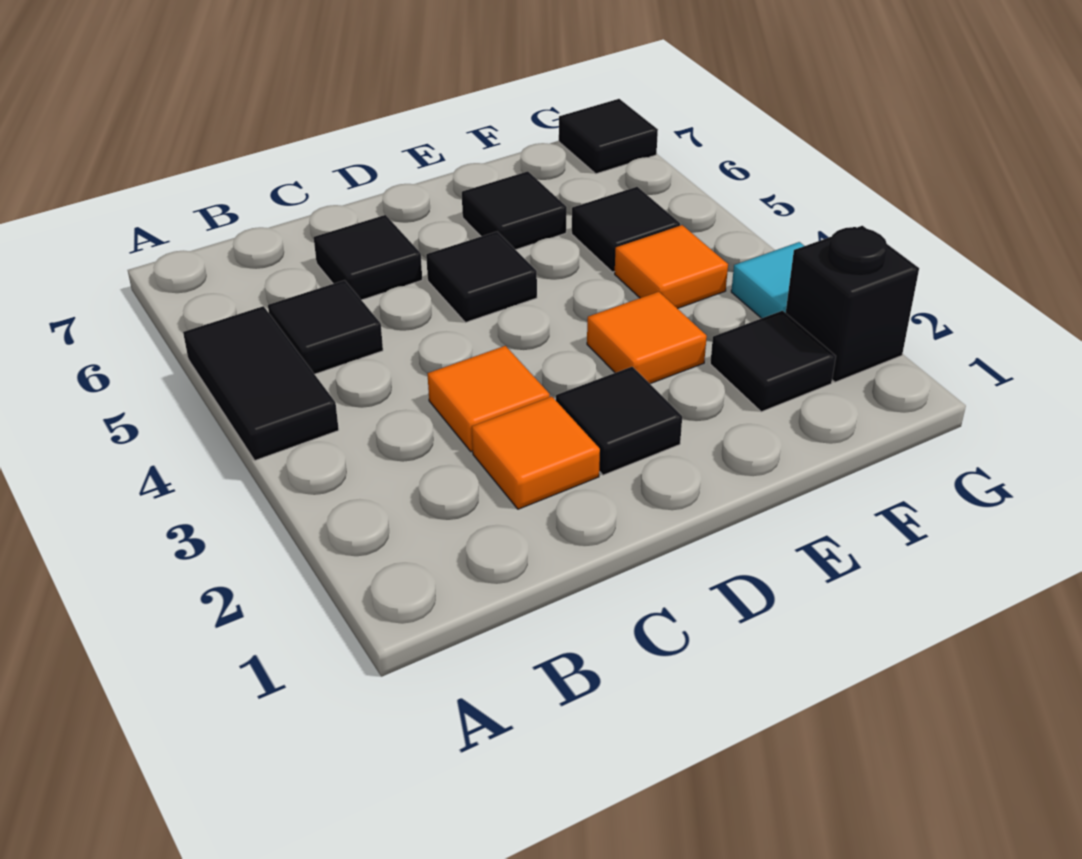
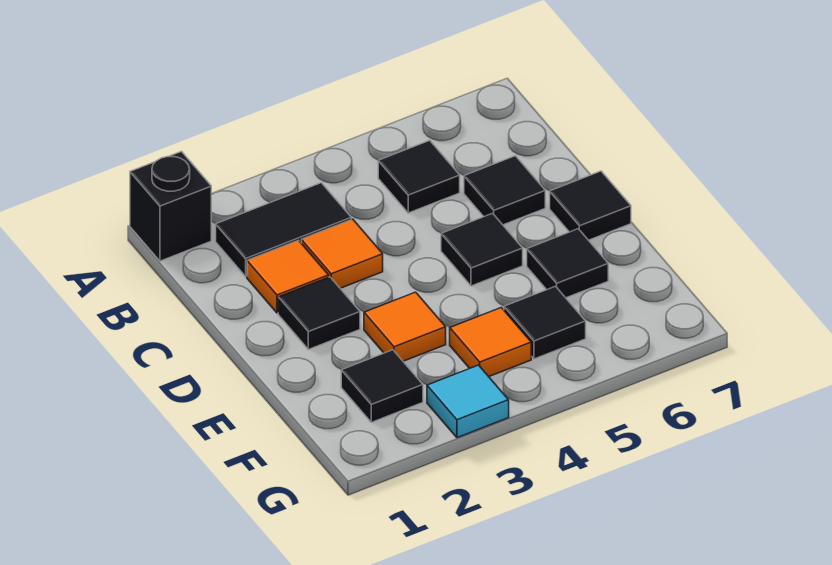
black tile A4:A5 level 1 -> black tile B2:B3 level 1
black brick G2 level 1 -> black brick A1 level 1
black tile G7 level 1 -> black tile D7 level 1

